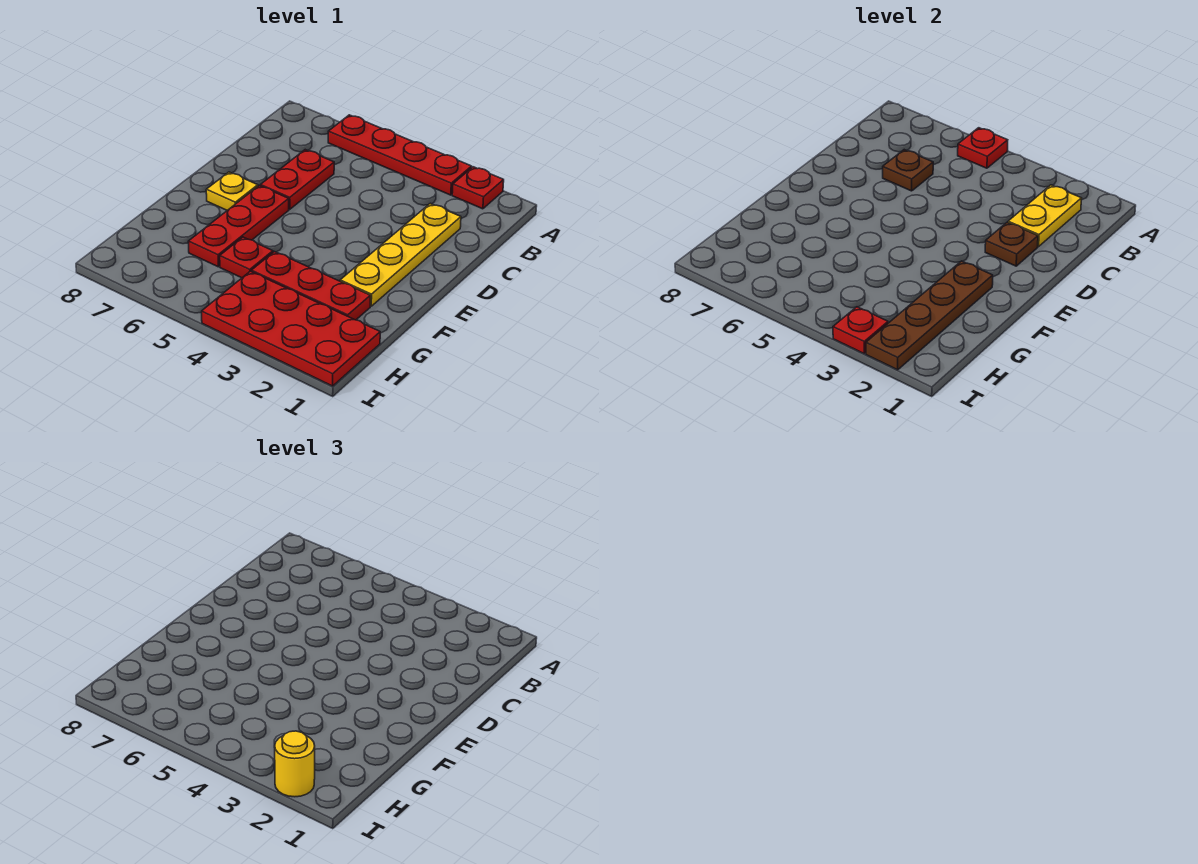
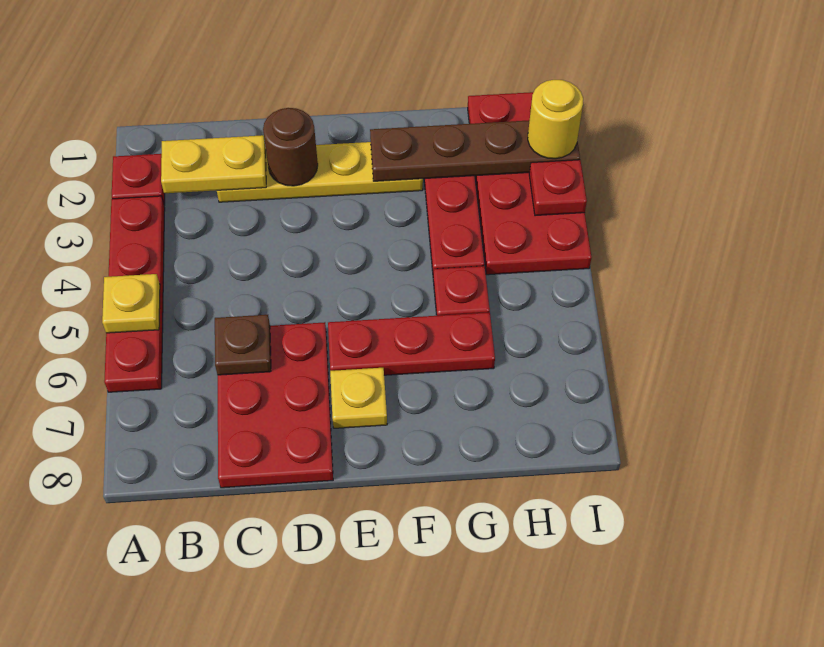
red plate A5 level 2 -> yellow plate A5 level 2
red plate C6:D6 level 1 -> red plate C6:D8 level 1
brown plate D2 level 2 -> brown round brick D2 level 2

